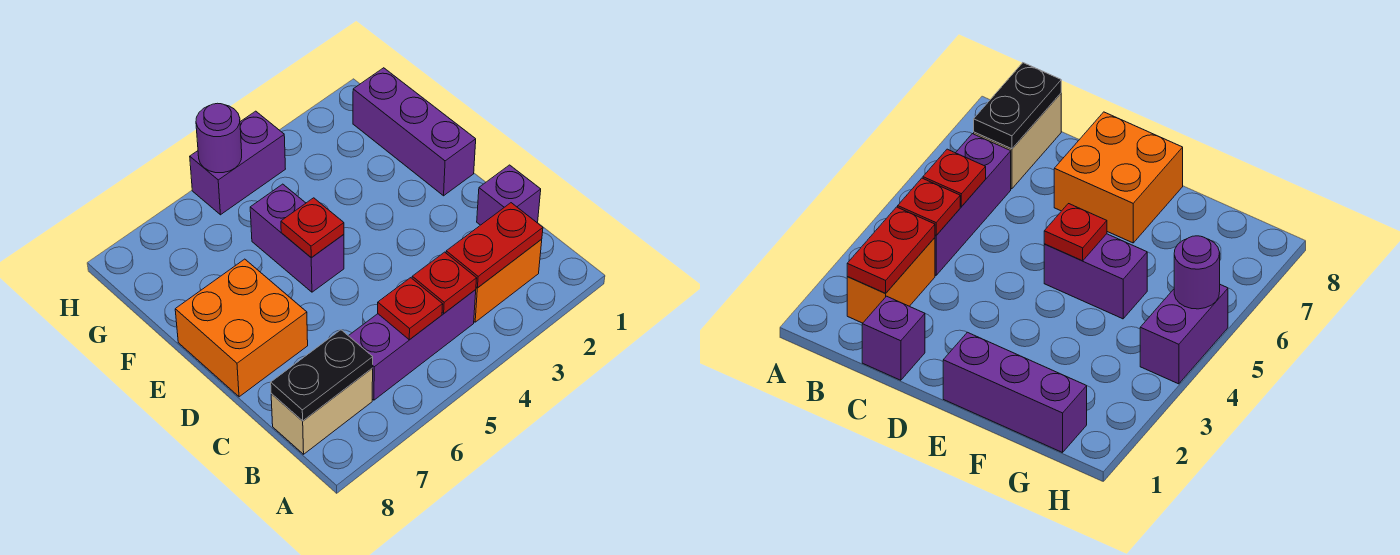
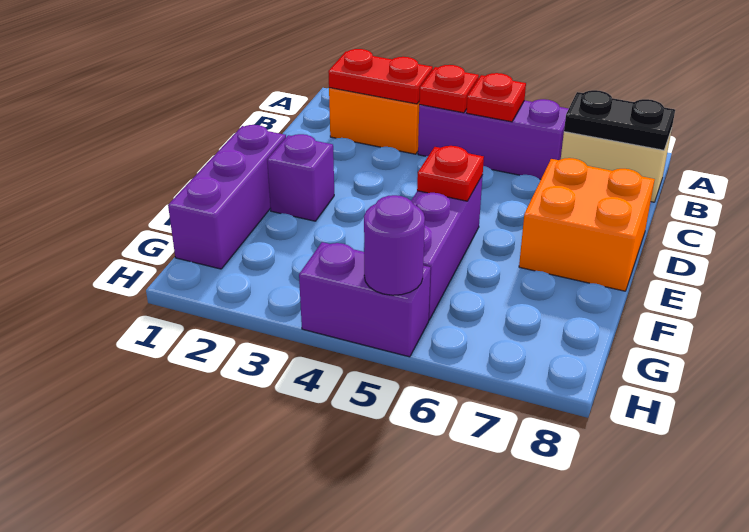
purple brick C1 level 1 -> purple brick E2 level 1
purple brick E5:F5 level 1 -> purple brick E5:G5 level 1

